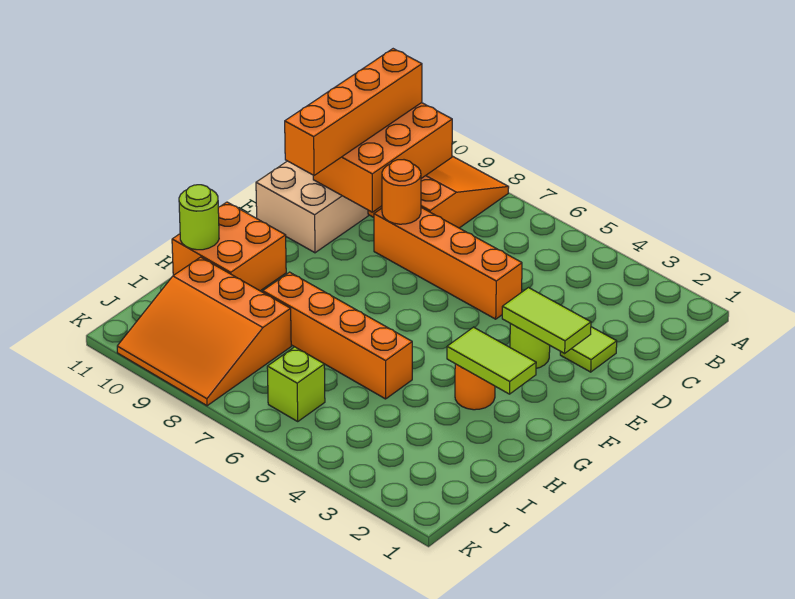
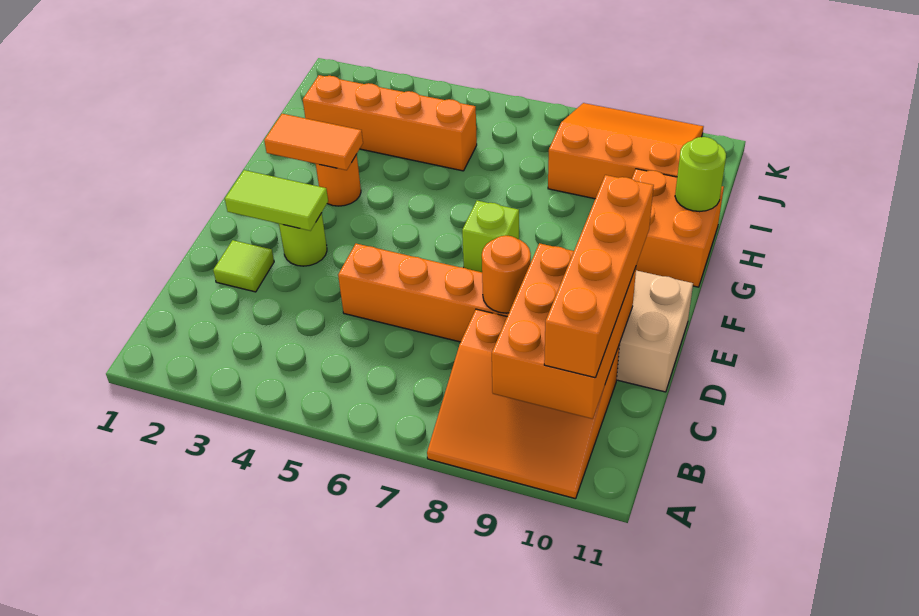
lime tile G2:G3 level 2 -> orange tile G2:G3 level 2
orange brick H5:H8 level 1 -> orange brick I2:I5 level 1
lime brick J6 level 1 -> lime brick F7 level 1

